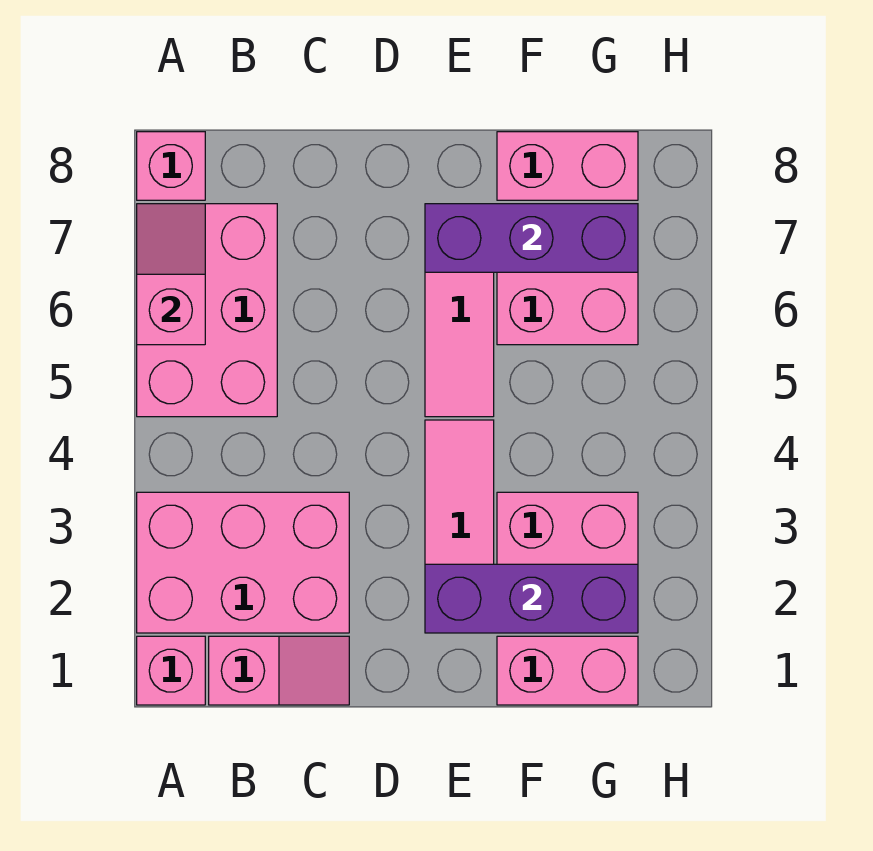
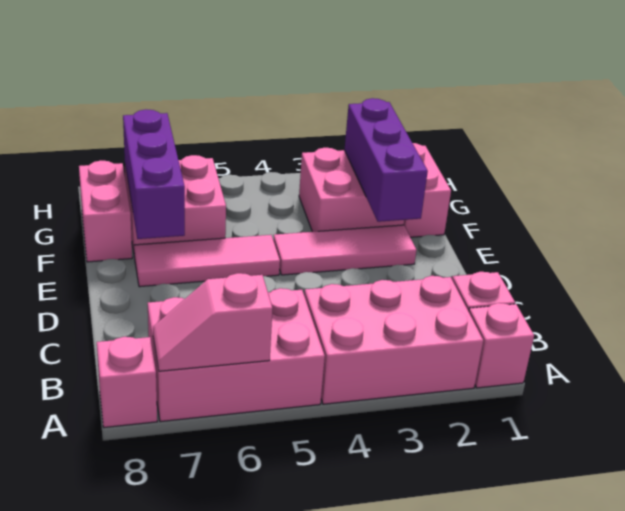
pink brick A2:C3 level 1 -> pink brick A2:B4 level 1

